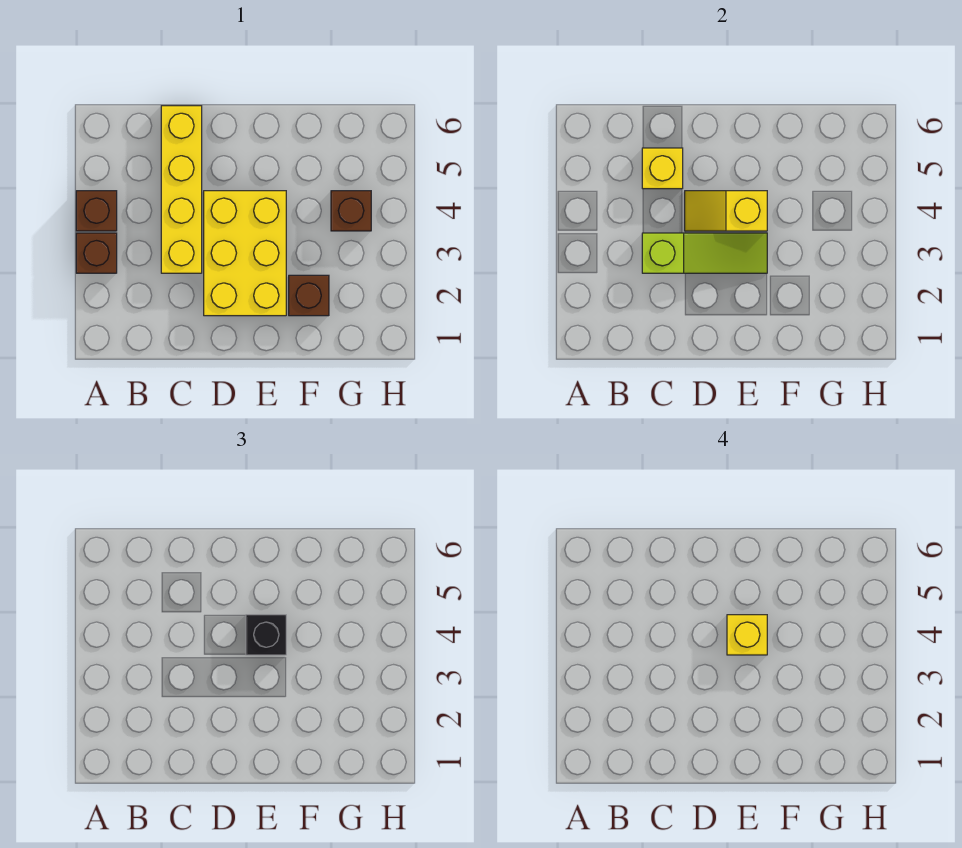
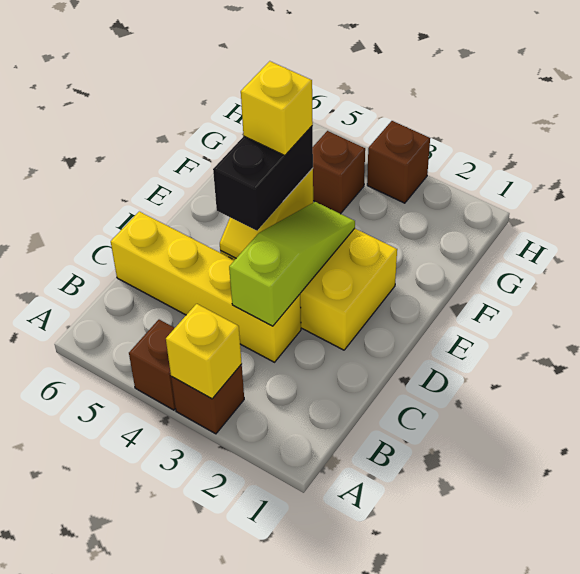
yellow brick C5 level 2 -> yellow brick A3 level 2
black brick E4 level 3 -> black brick D4:E4 level 3
brown brick F2 level 1 -> brown brick H3 level 1

